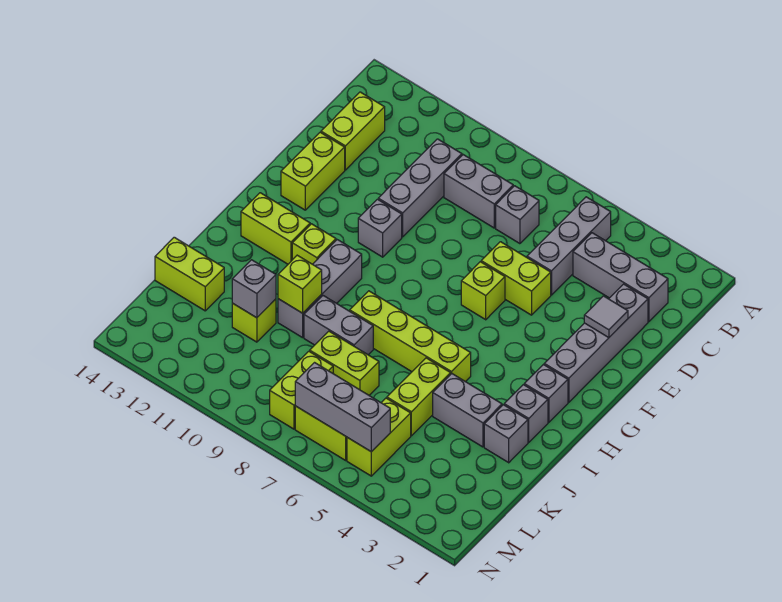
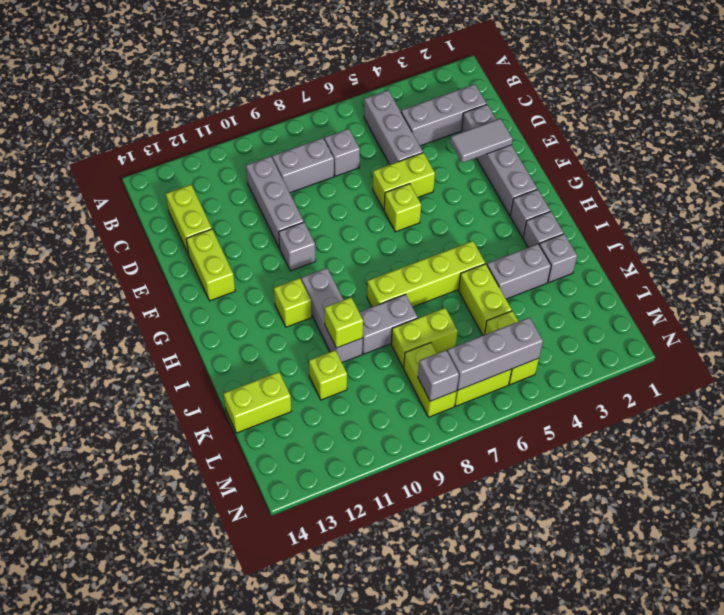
grey tile E2 level 2 -> grey tile E2:E3 level 2
lime brick H12:H13 level 1 -> none
grey brick K11 level 2 -> grey brick M8 level 2

